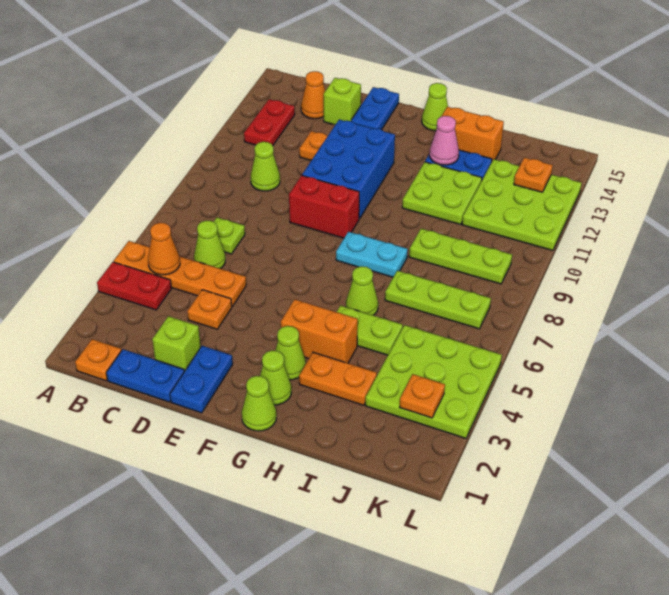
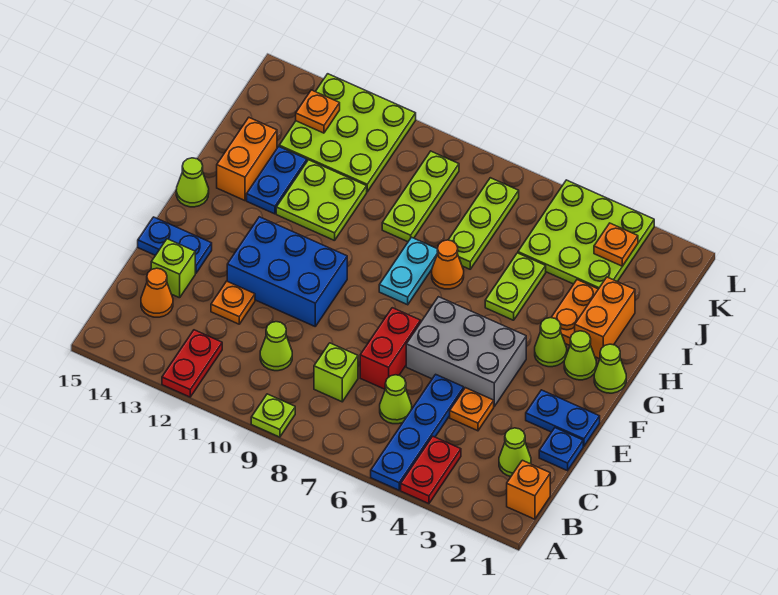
orange plate A5:D5 level 1 -> blue plate A5:D5 level 1
orange plate B1 level 1 -> orange brick B1 level 1
orange cone B5 level 2 -> orange cone H7 level 1
red plate B12:B13 level 1 -> red plate A12:B12 level 1
blue plate C1:D1 level 1 -> blue plate D1 level 1
lime plate C7 level 1 -> lime plate A9 level 1
lime brick D2 level 1 -> lime brick C8 level 1
none -> grey brick E4:F6 level 1
red brick E9:F9 level 1 -> red brick D7:E7 level 1
orange brick G4:H4 level 1 -> orange brick H2:I2 level 1
lime cone H6 level 1 -> lime cone C2 level 1
pink cone H13 level 2 -> none

